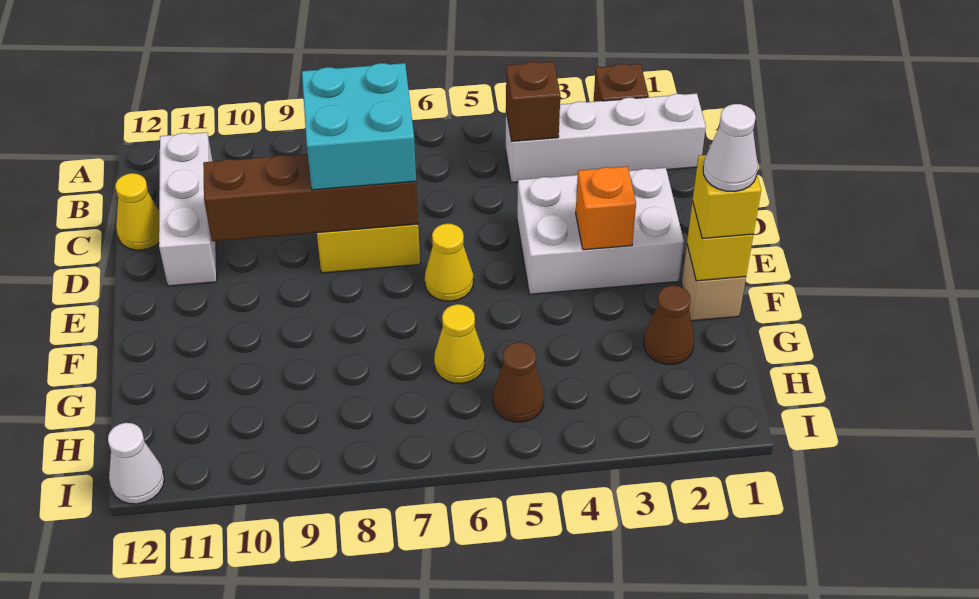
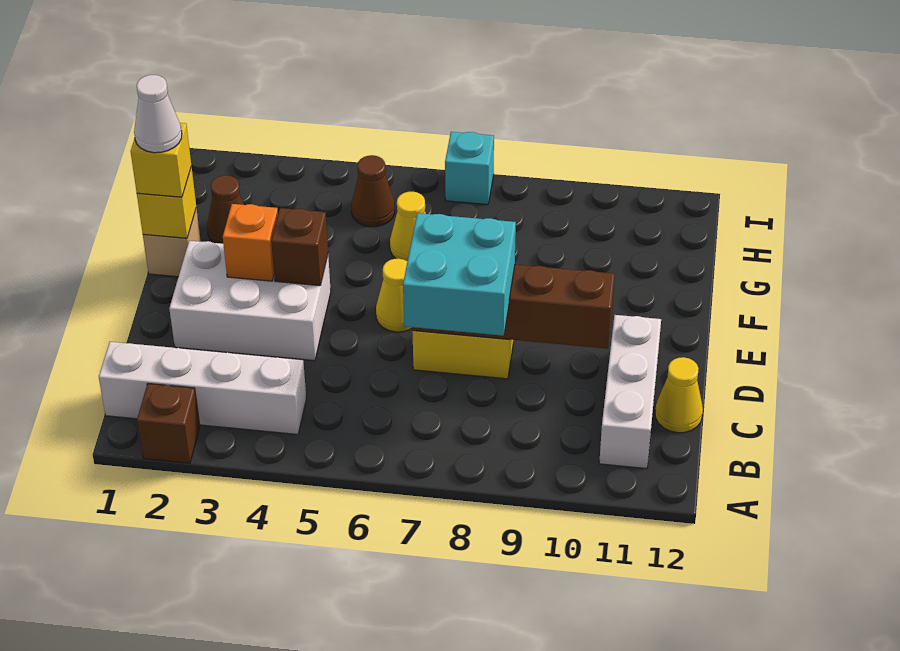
brown brick B4 level 2 -> brown brick E4 level 2
none -> cyan brick I7 level 1
white cone I12 level 1 -> none

